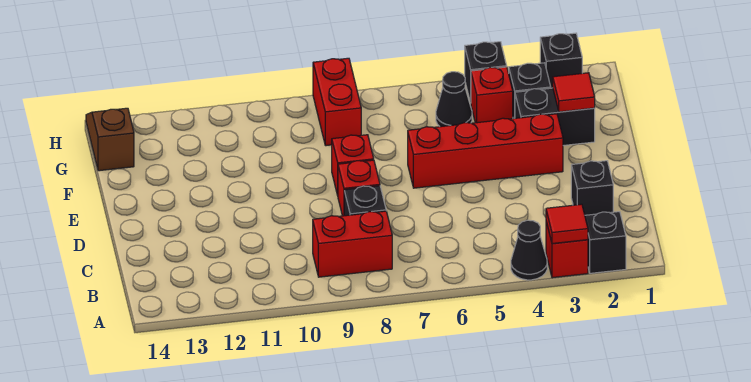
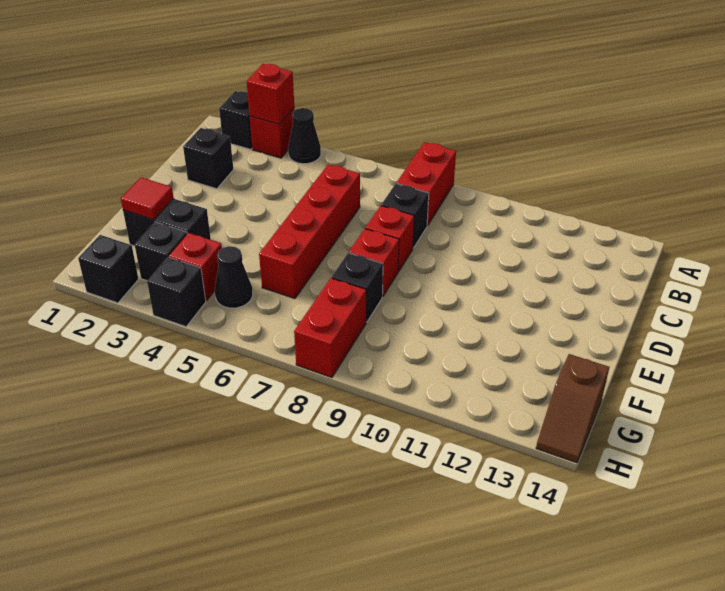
red tile A3 level 2 -> red brick A3 level 2
red brick B8:B9 level 1 -> red brick A8:B8 level 1
red brick E3:E6 level 1 -> red brick C6:F6 level 1
none -> black brick F8 level 1

